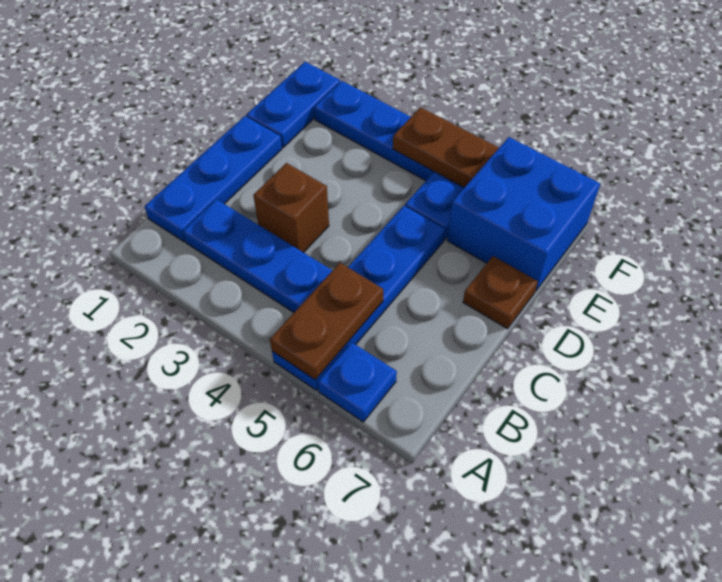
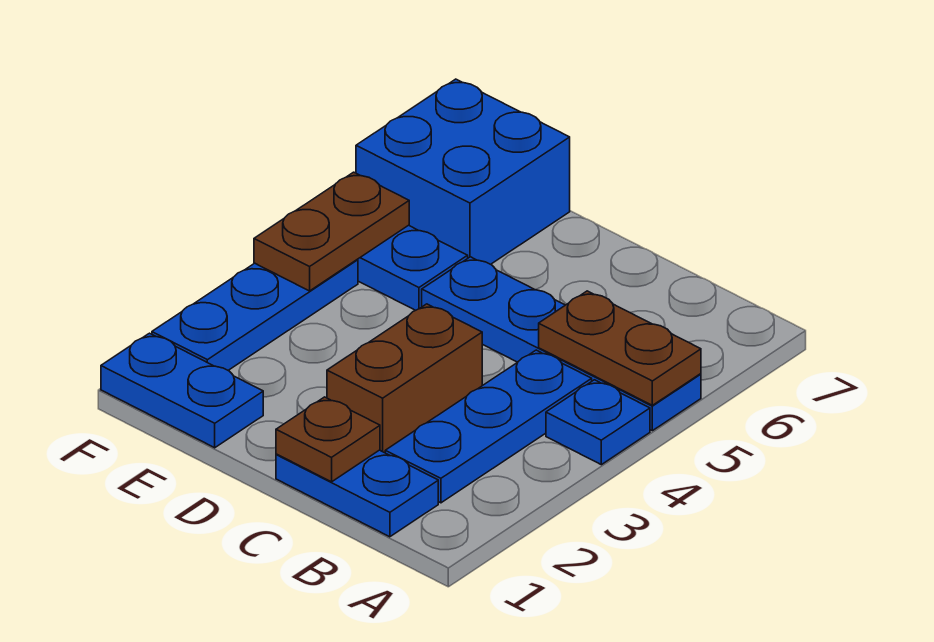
blue plate A6 level 1 -> blue plate A4 level 1
blue plate B1:D1 level 1 -> blue plate B1:C1 level 1
brown brick C3 level 1 -> brown brick C2:C3 level 1
brown plate D7 level 1 -> brown plate C1 level 2

